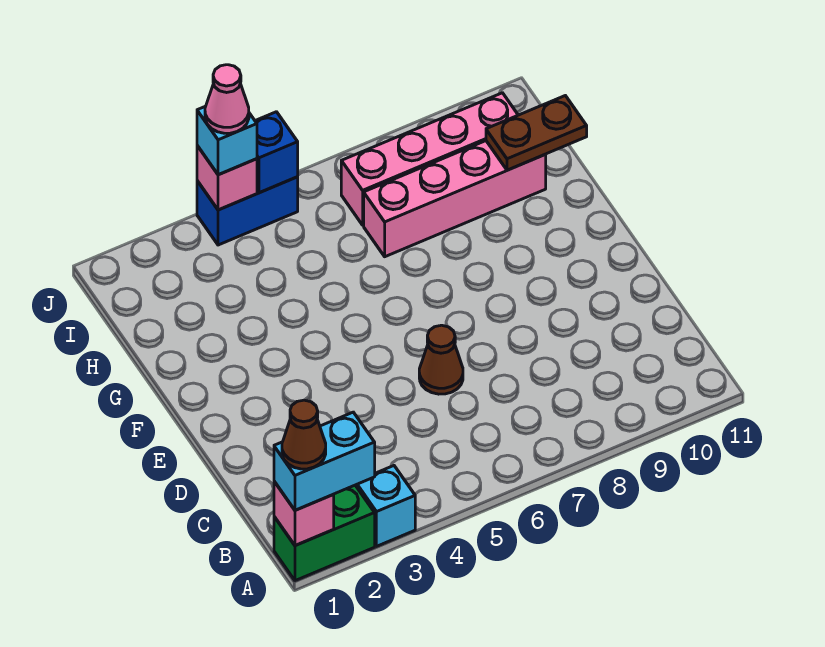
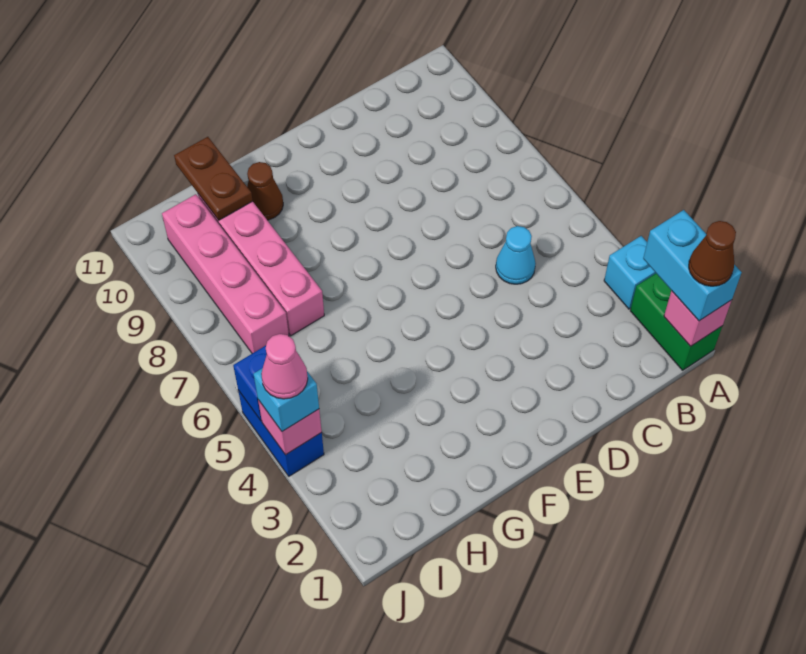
none -> cyan cone C5 level 1
brown cone D6 level 1 -> brown cone G10 level 1

